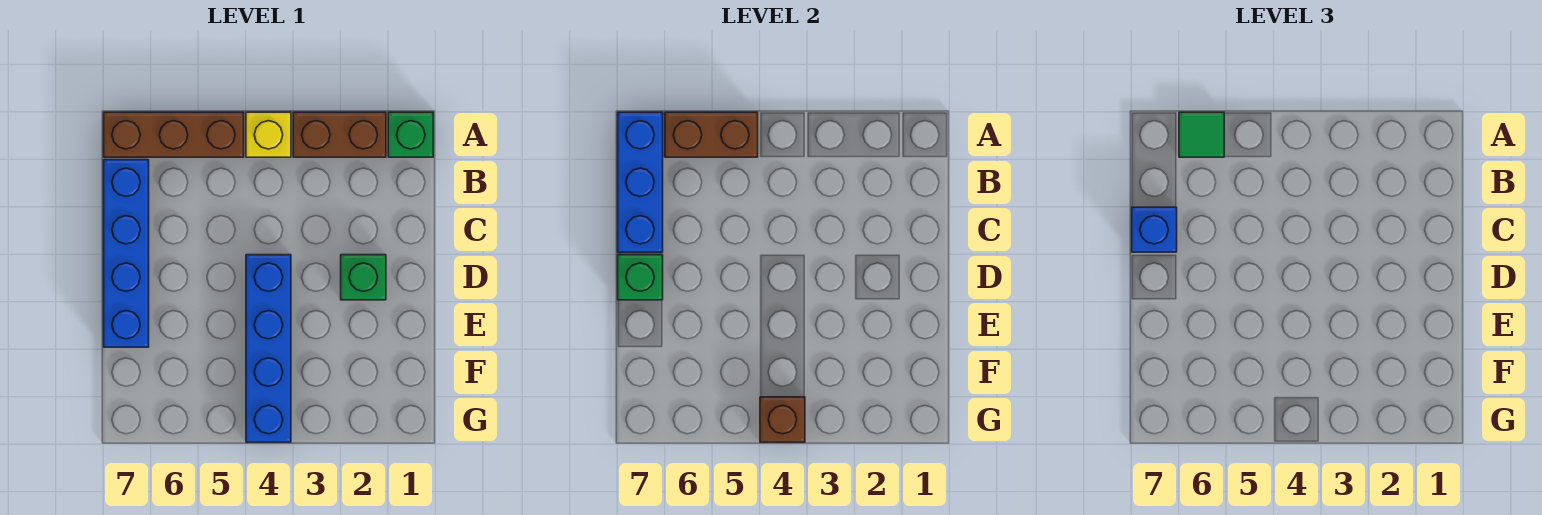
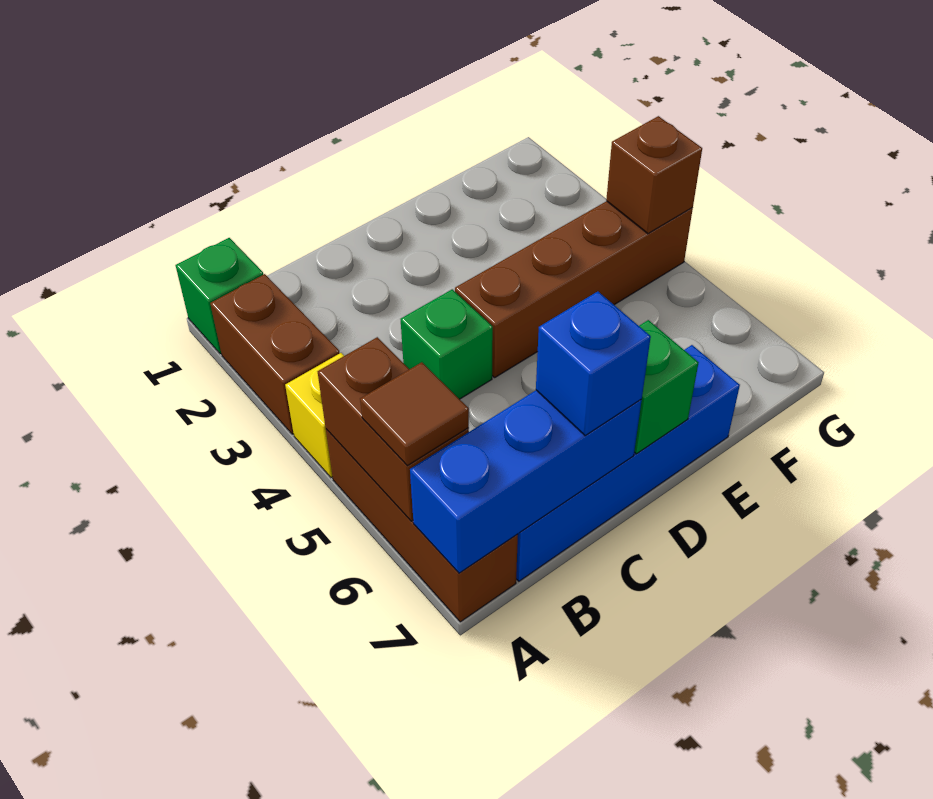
green tile A6 level 3 -> brown tile A6 level 3
green brick D2 level 1 -> green brick C4 level 1
blue brick D4:G4 level 1 -> brown brick D4:G4 level 1

